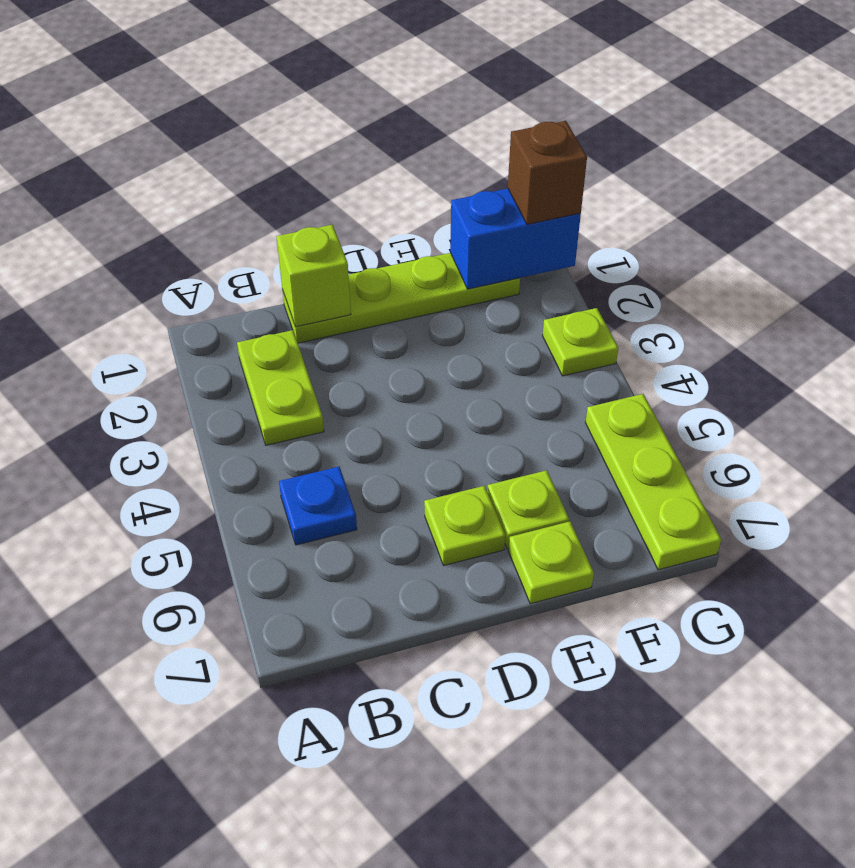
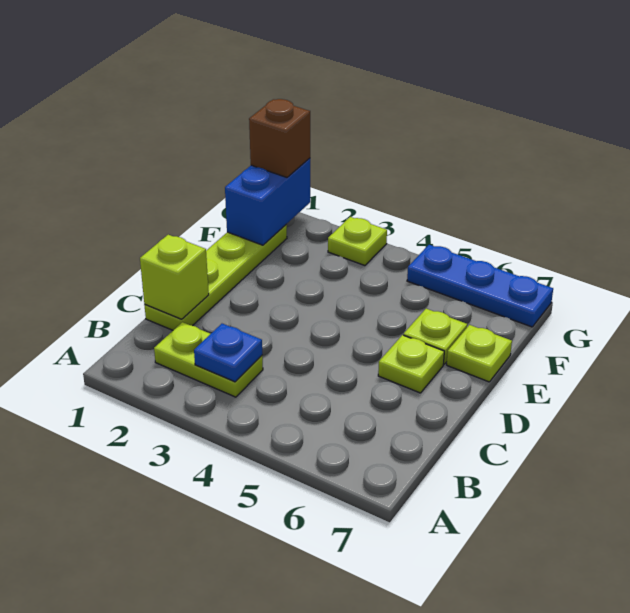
blue plate B5 level 1 -> blue plate B3 level 2
lime plate G5:G7 level 1 -> blue plate G5:G7 level 1

